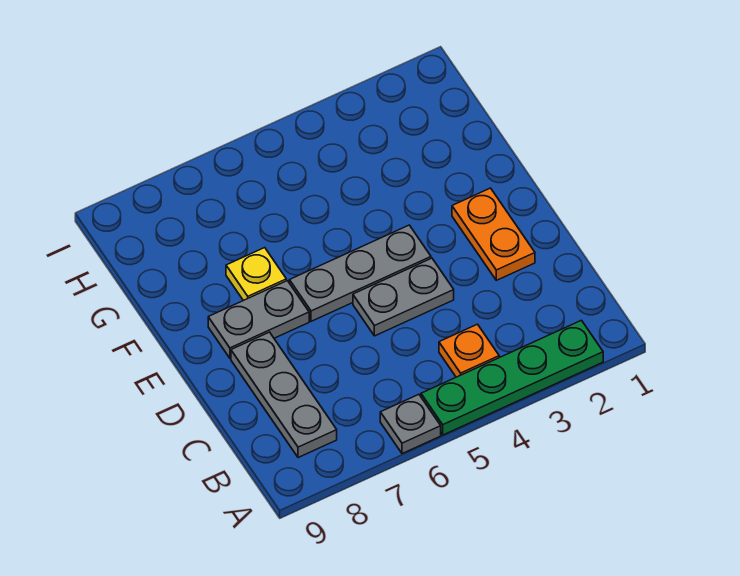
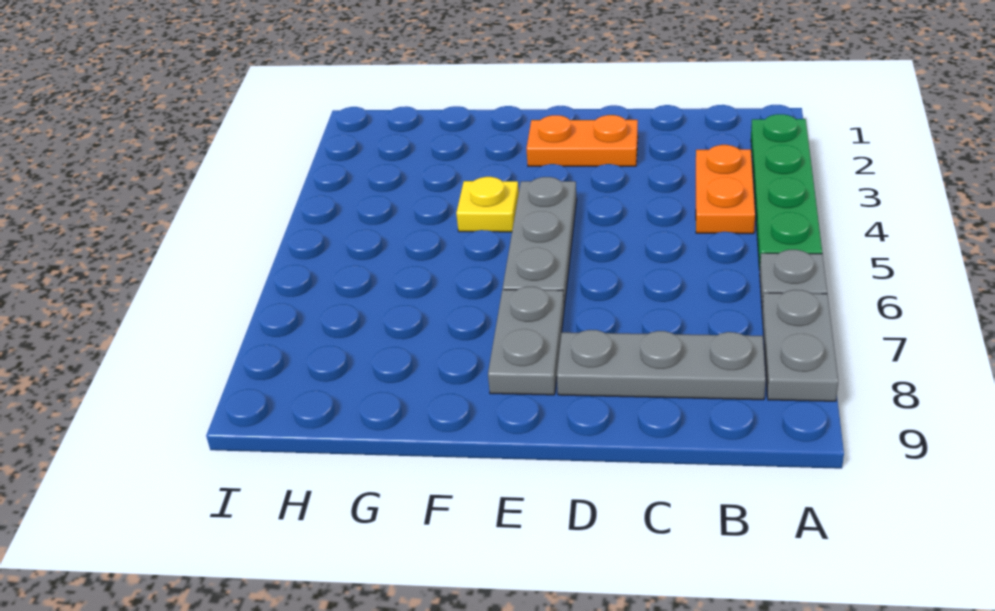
orange plate B4 level 1 -> orange plate B3:B4 level 1
grey plate D4:D5 level 1 -> grey plate A7:A8 level 1
yellow plate F7 level 1 -> yellow plate F4 level 1

